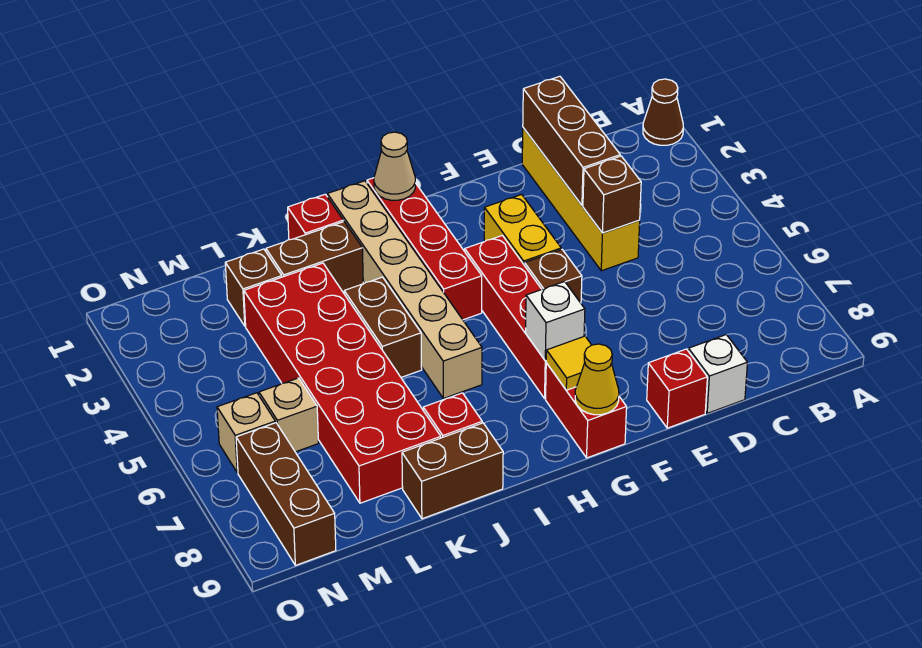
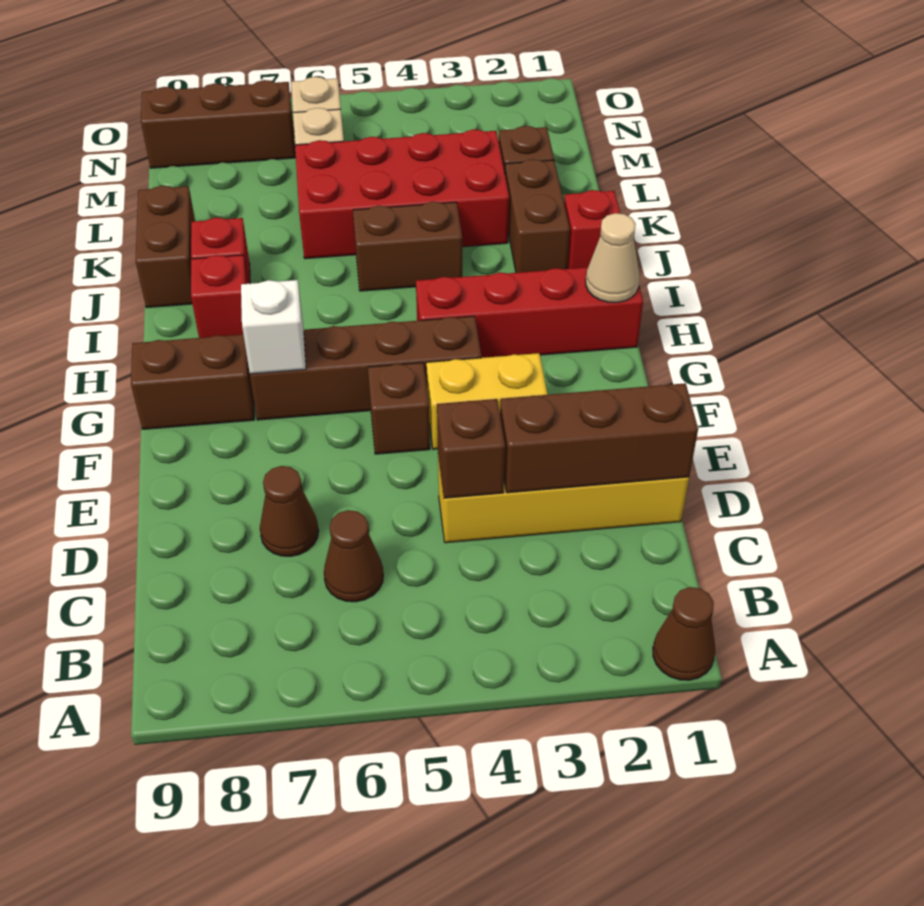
none -> brown cone C6 level 1
none -> brown cone D7 level 1
white brick D9 level 1 -> none
red brick E9 level 1 -> red brick I8 level 1
red brick G4:G7 level 1 -> brown brick G4:G7 level 1
red brick G8:G9 level 1 -> brown brick G8:G9 level 1
yellow tile G8 level 2 -> none
yellow cone G9 level 2 -> none
tan brick I1:I6 level 1 -> none
red brick K3:L8 level 1 -> red brick K3:L6 level 1

